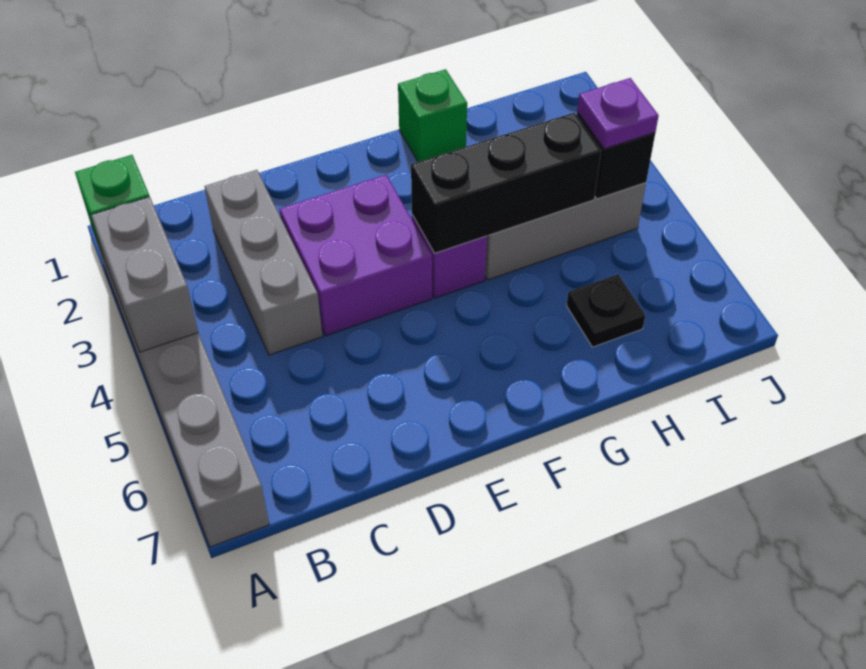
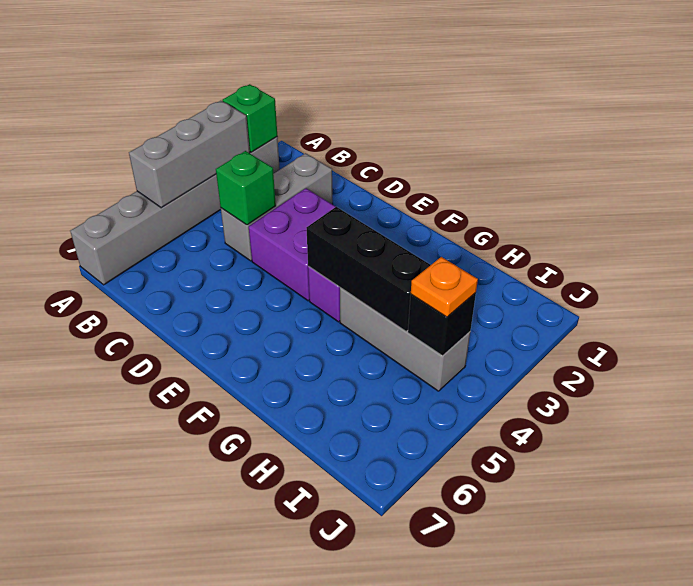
grey brick A3:A4 level 2 -> grey brick A3:A5 level 2
green brick G1 level 1 -> green brick C4 level 2
black plate H6 level 1 -> none
purple plate I4 level 3 -> orange plate I4 level 3

